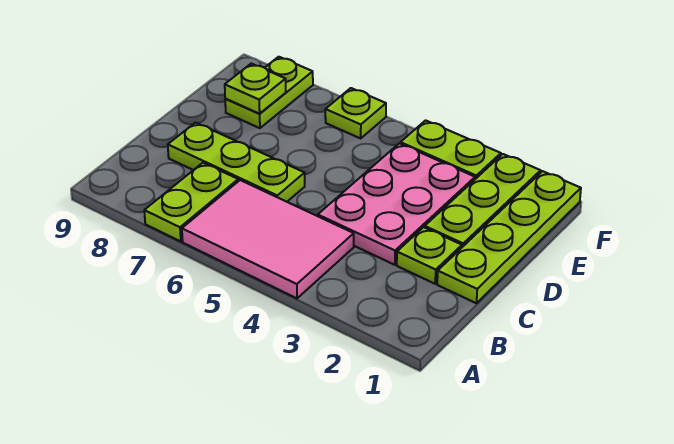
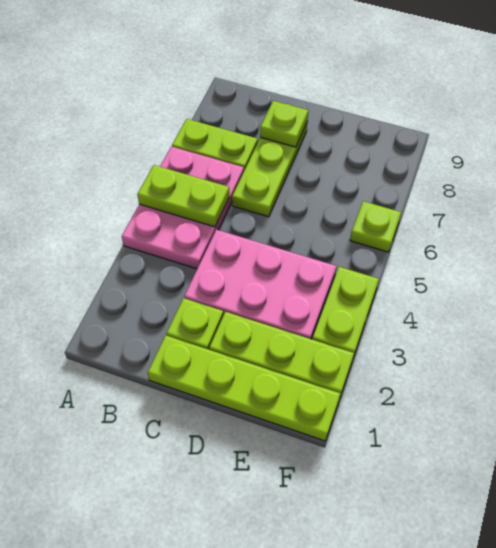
pink tile A4:B6 level 1 -> pink plate A4:B6 level 1
lime plate E8:F8 level 1 -> lime plate A5:B5 level 2
lime plate E8 level 2 -> lime plate C8 level 2

